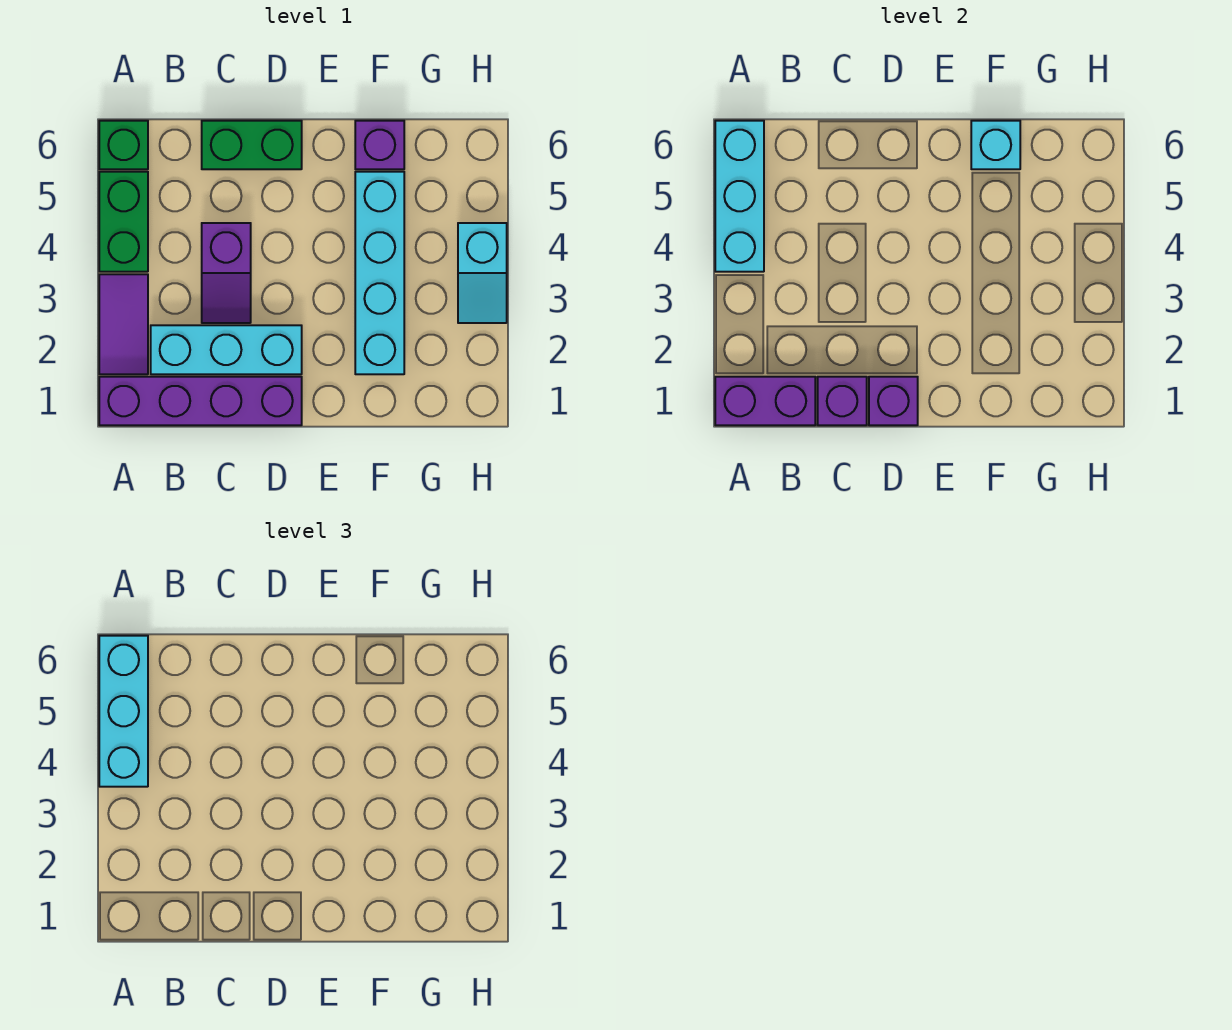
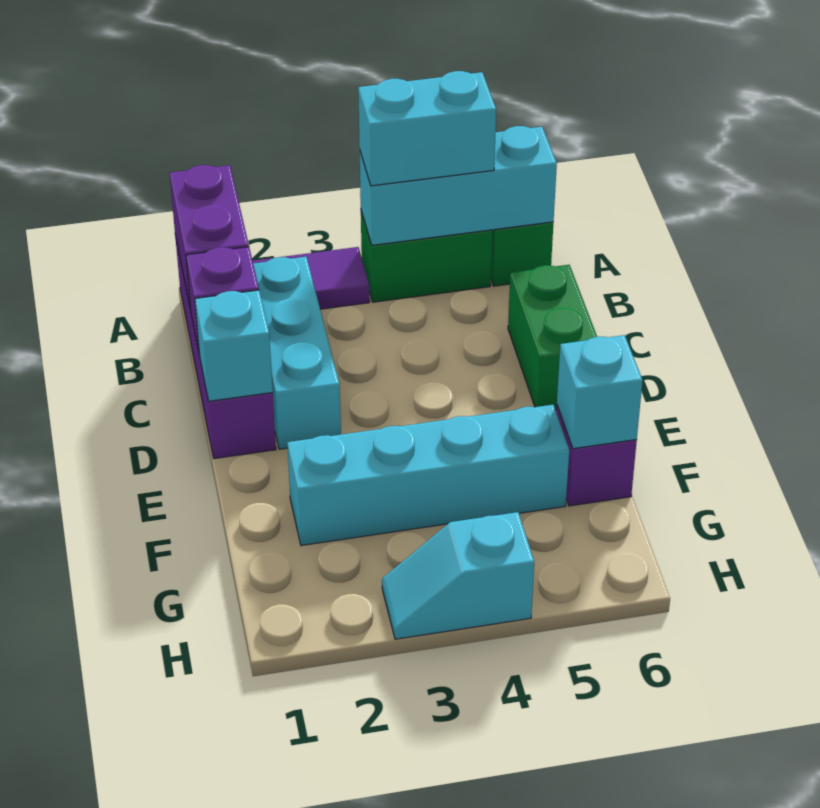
cyan brick A4:A6 level 3 -> cyan brick A4:A5 level 3
purple slope C3:C4 level 1 top 4 -> none
purple brick D1 level 2 -> cyan brick D1 level 2

